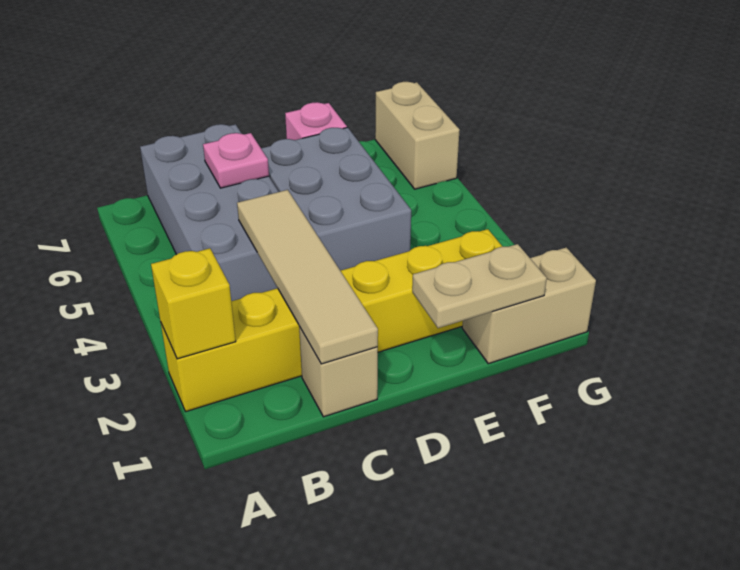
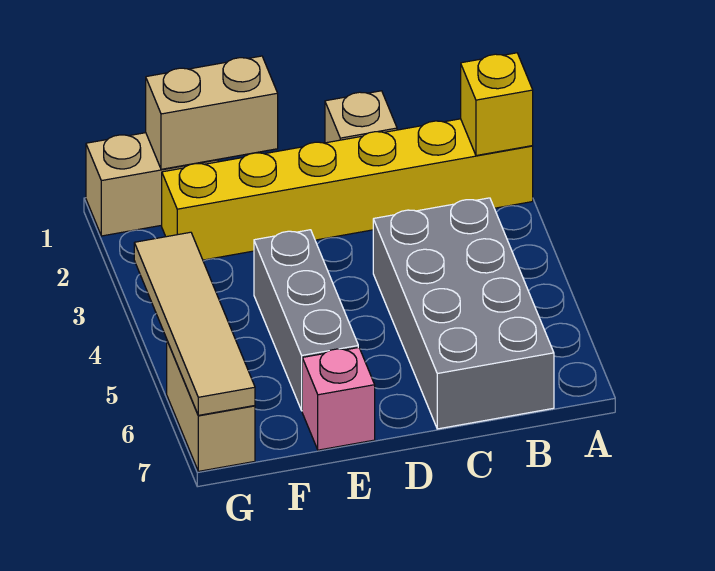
tan tile C1:C4 level 2 -> tan tile G4:G7 level 2
pink plate C6 level 2 -> none
grey brick D4:E6 level 1 -> grey brick E4:E6 level 1
tan plate E1:F1 level 2 -> tan brick E1:F1 level 2

